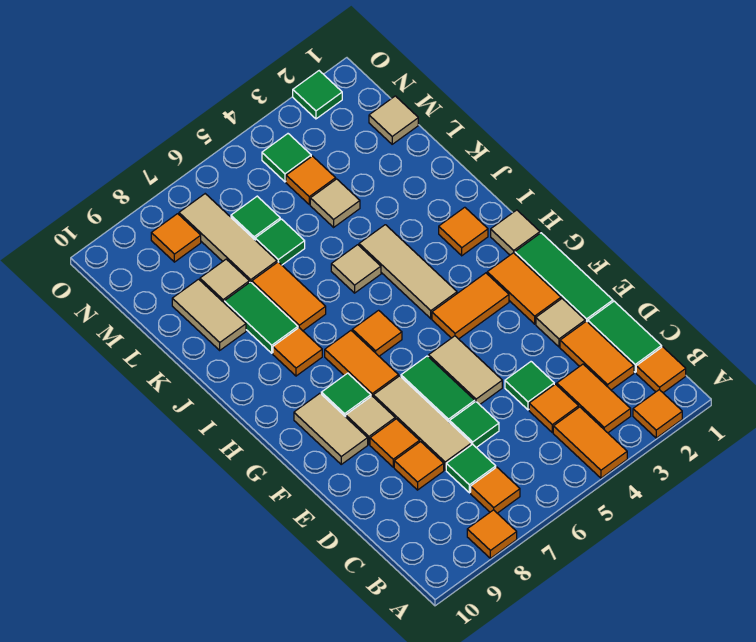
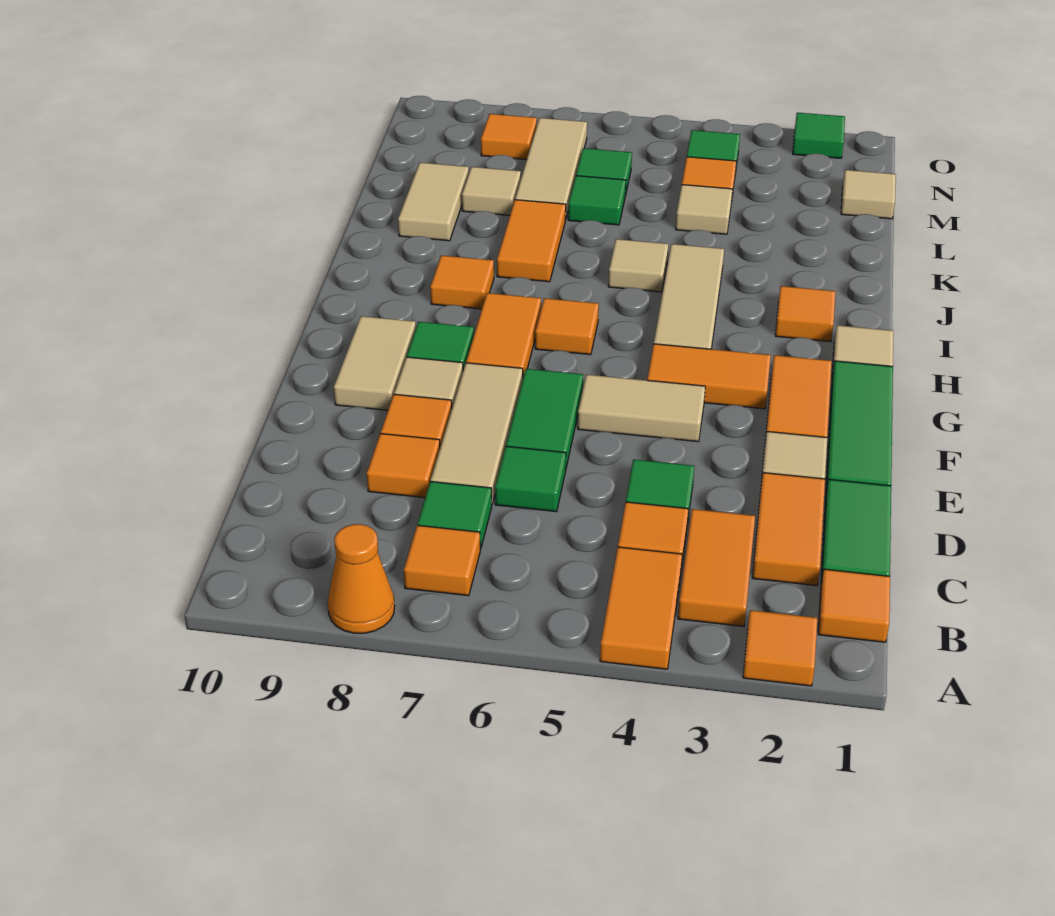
orange tile A8 level 1 -> orange cone A8 level 1
tan tile E5:F5 level 1 -> tan tile F4:F5 level 1
green tile J8:K8 level 1 -> none

